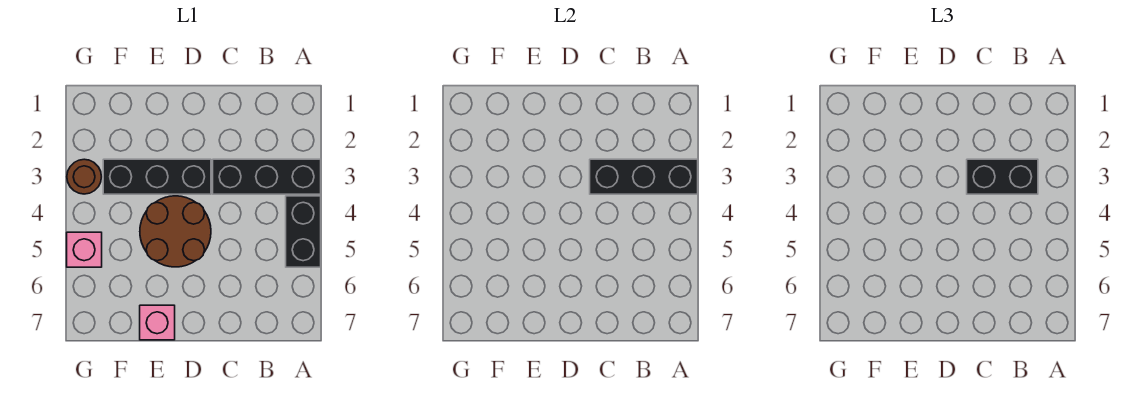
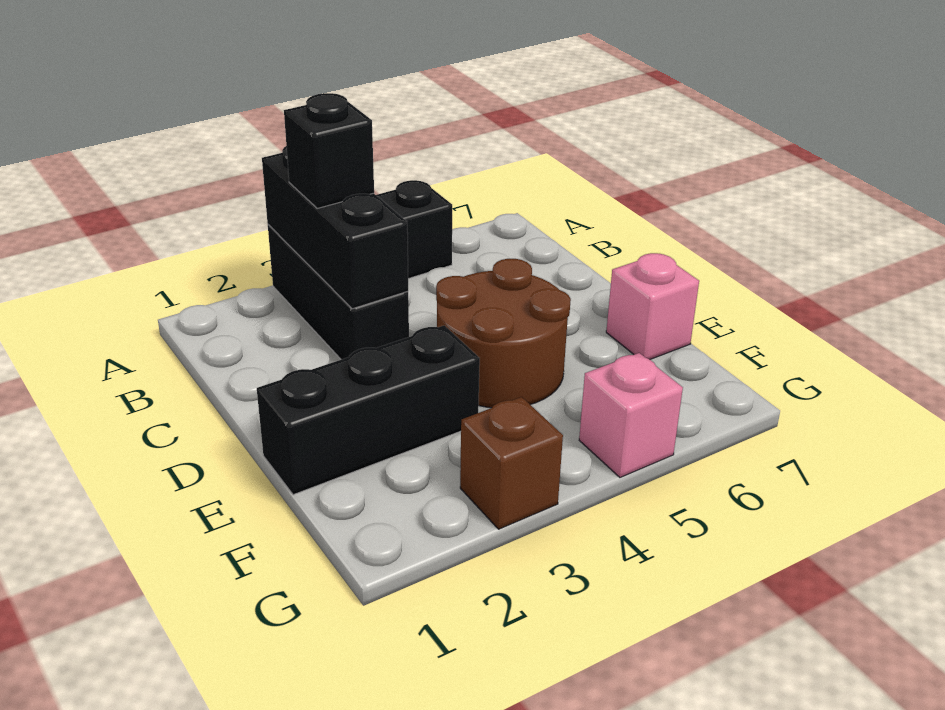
black brick B3:C3 level 3 -> black brick B3 level 3
black brick D3:F3 level 1 -> black brick E1:E3 level 1
brown round brick G3 level 1 -> brown brick G3 level 1

